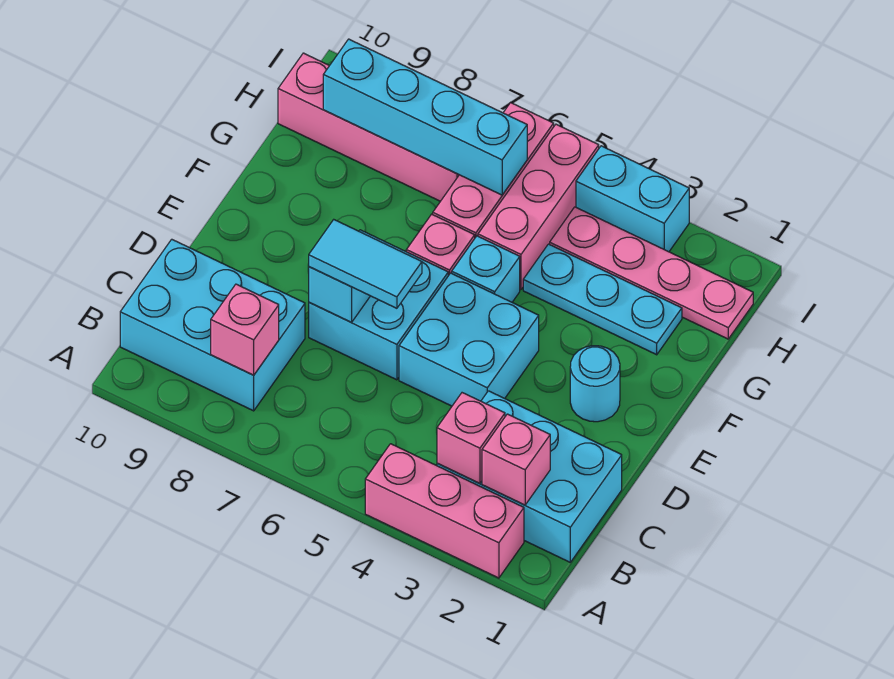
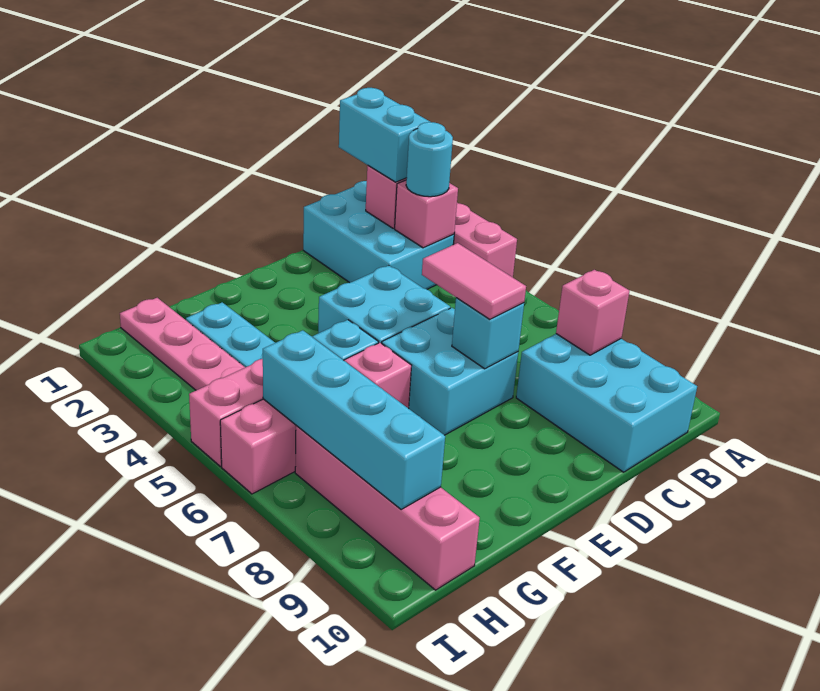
cyan tile D6:D7 level 3 -> pink tile D6:D7 level 3
cyan round brick E2 level 1 -> cyan round brick B3 level 3
cyan brick I3:I4 level 1 -> cyan brick B1:B2 level 3

